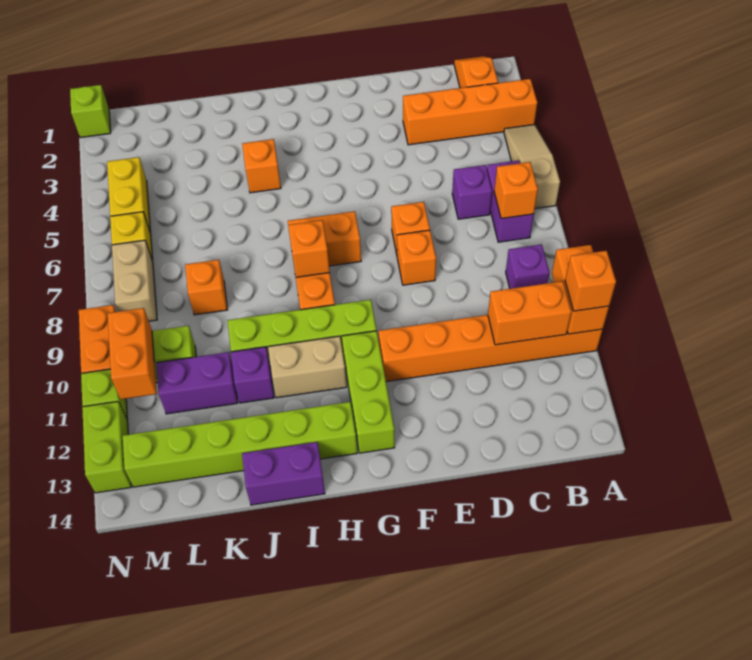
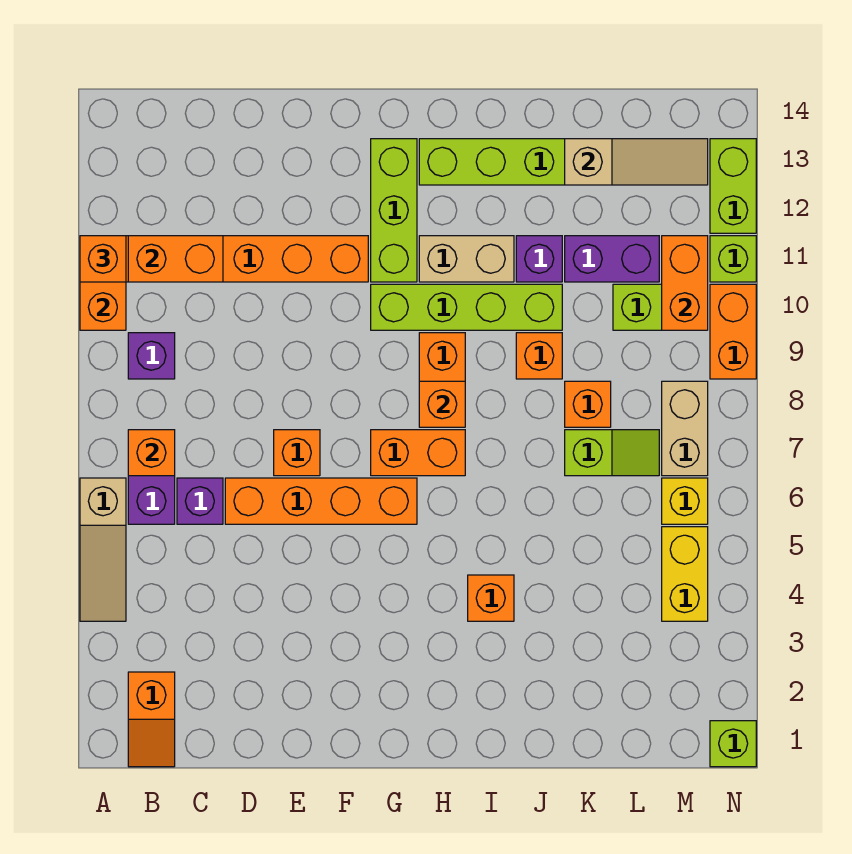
orange brick A3:D3 level 1 -> orange brick D6:G6 level 1
orange brick E8 level 1 -> orange brick J9 level 1
purple brick I14:J14 level 1 -> none
none -> lime slope K7:L7 level 1 top K
none -> tan slope K13:M13 level 2 top K

